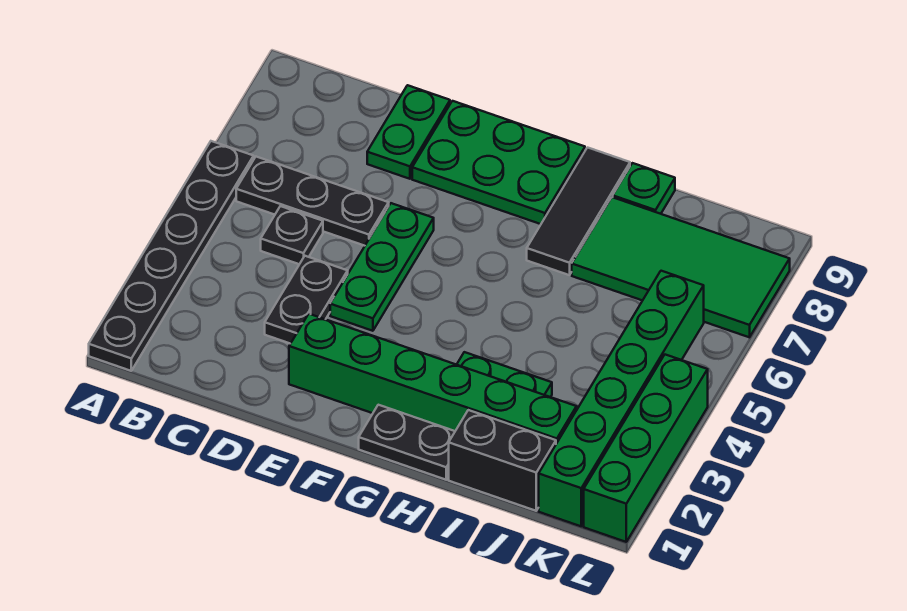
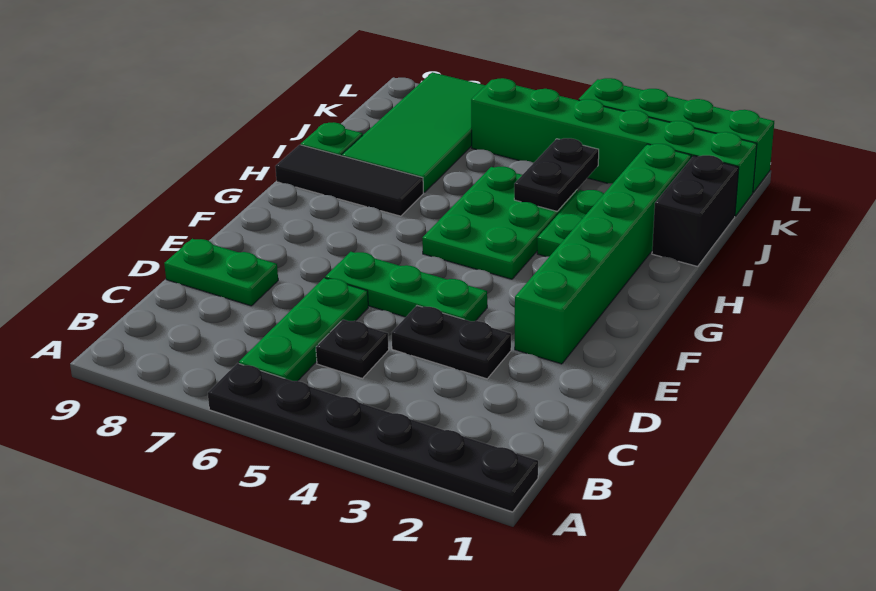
black plate B6:D6 level 1 -> green plate B6:D6 level 1
green plate E8:G9 level 1 -> green plate G4:I5 level 1
black plate G1:H1 level 1 -> black plate I4:J4 level 2

